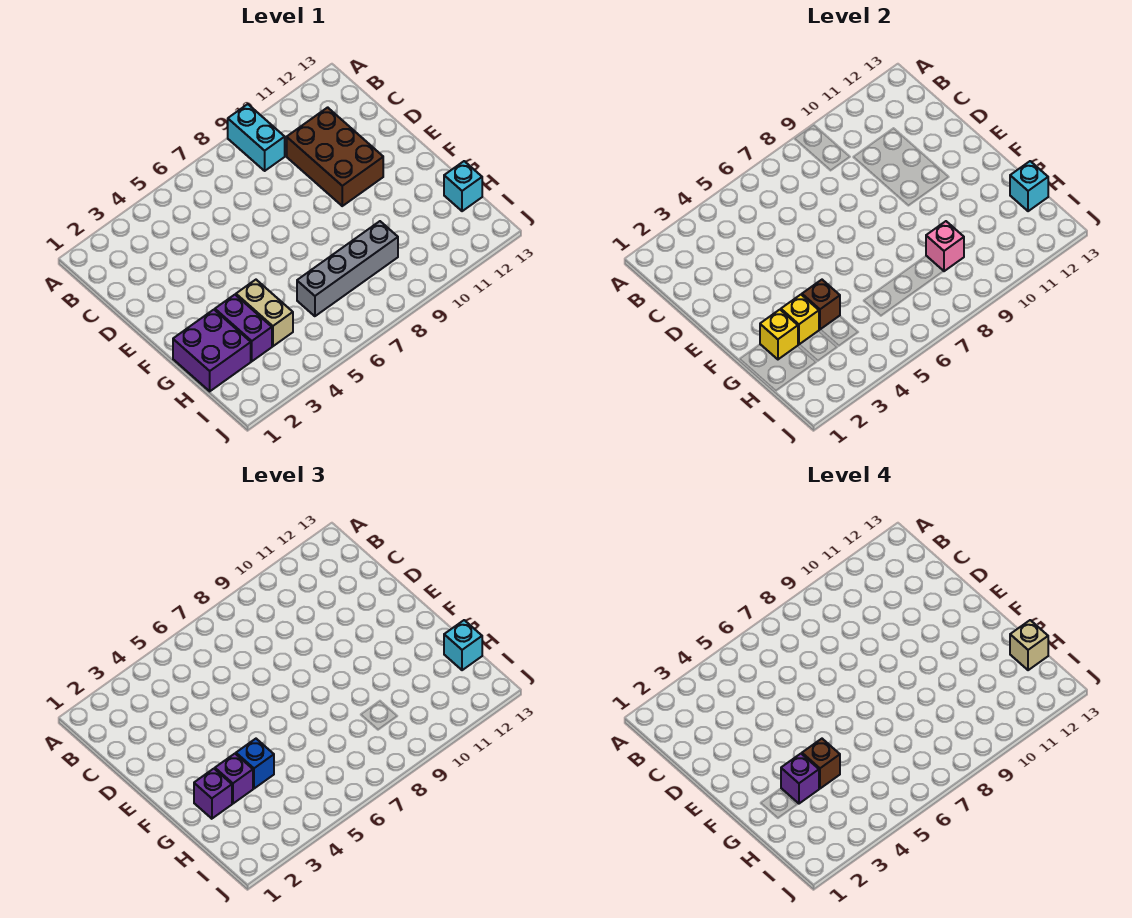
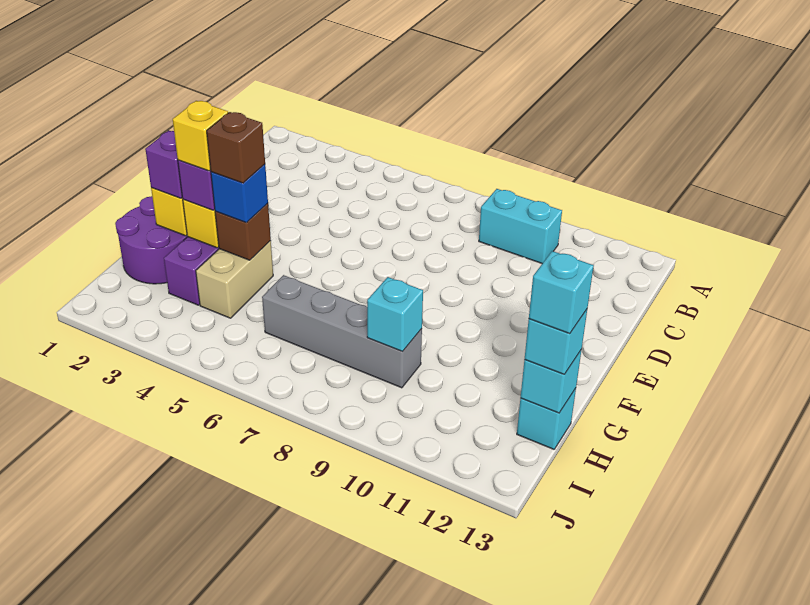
cyan brick A9:B9 level 1 -> cyan brick B9:B10 level 1
brown brick C10:E11 level 1 -> none
purple brick G1:H2 level 1 -> purple round brick G1:H2 level 1
purple brick G3 level 4 -> yellow brick G3 level 4
pink brick H9 level 2 -> cyan brick H9 level 2
tan brick H13 level 4 -> cyan brick H13 level 4

